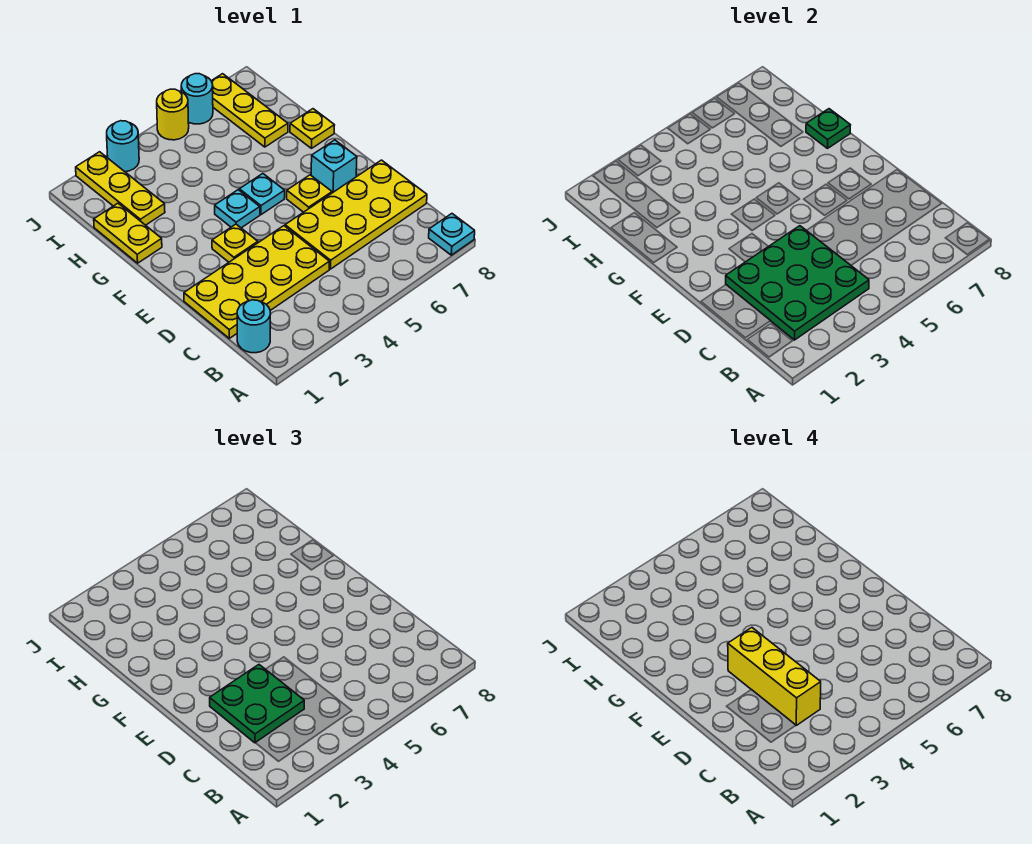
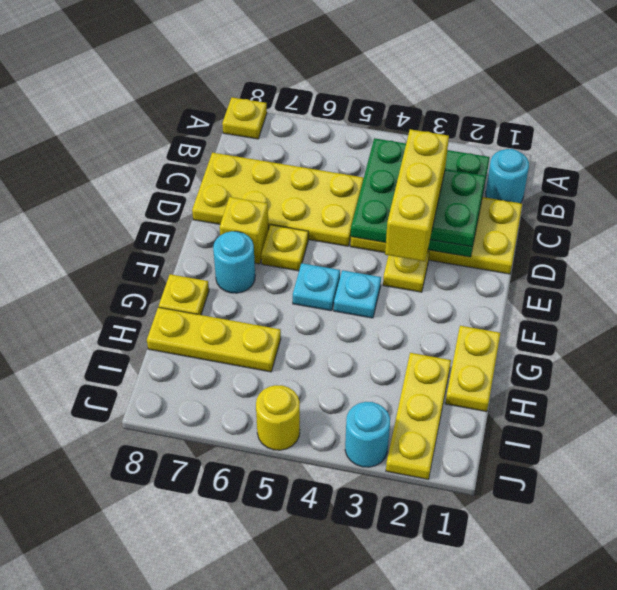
cyan plate A8 level 1 -> yellow plate A8 level 1
cyan brick E7 level 1 -> yellow brick E7 level 1
green plate G8 level 2 -> none
yellow plate H7:J7 level 1 -> yellow plate H6:H8 level 1
cyan round brick J6 level 1 -> cyan round brick F7 level 1

